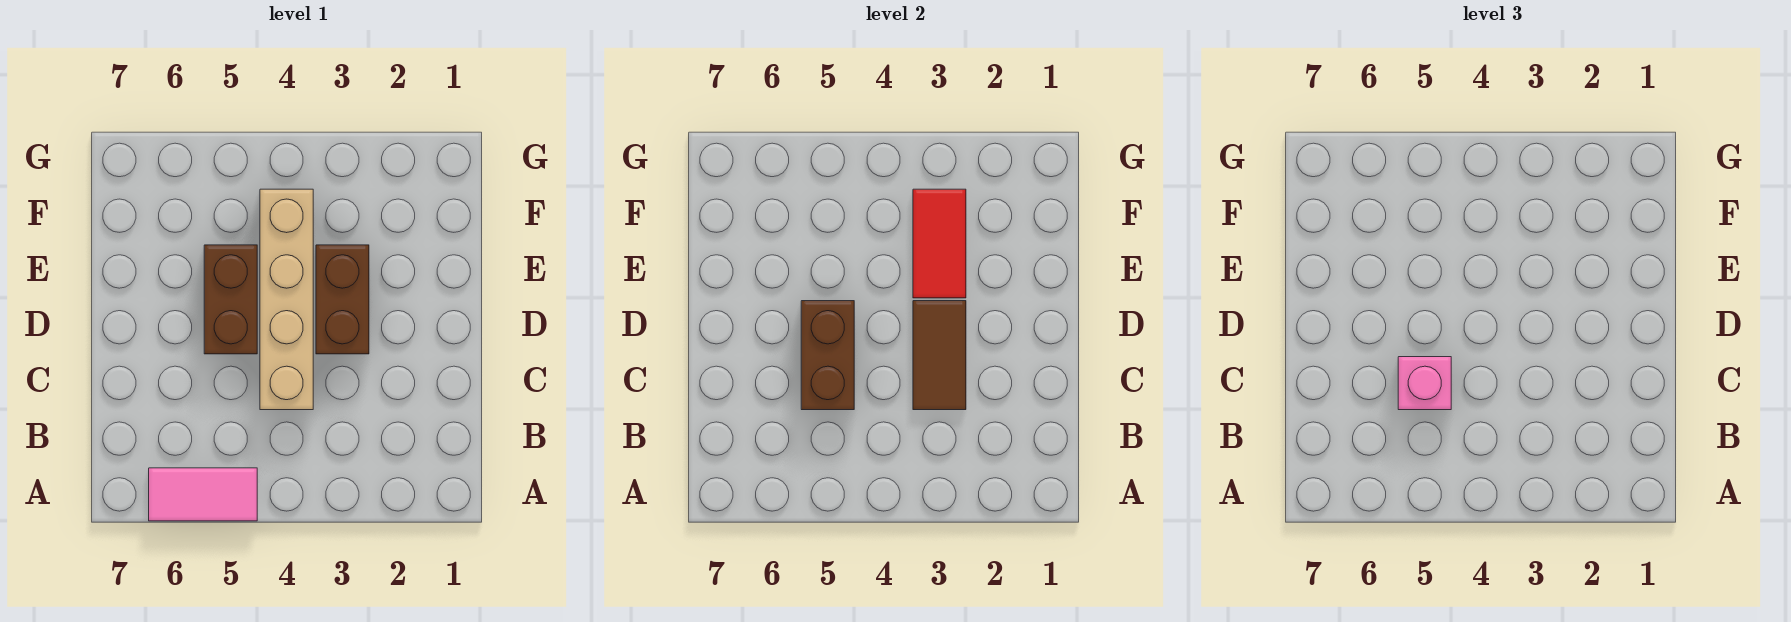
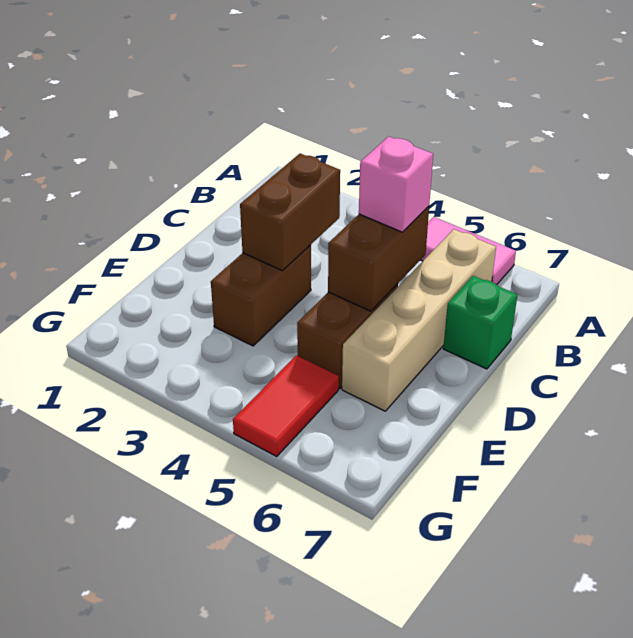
brown tile C3:D3 level 2 -> brown brick C3:D3 level 2
tan brick C4:F4 level 1 -> tan brick B6:E6 level 1
none -> green brick C7 level 1
red tile E3:F3 level 2 -> red tile F5:G5 level 1

